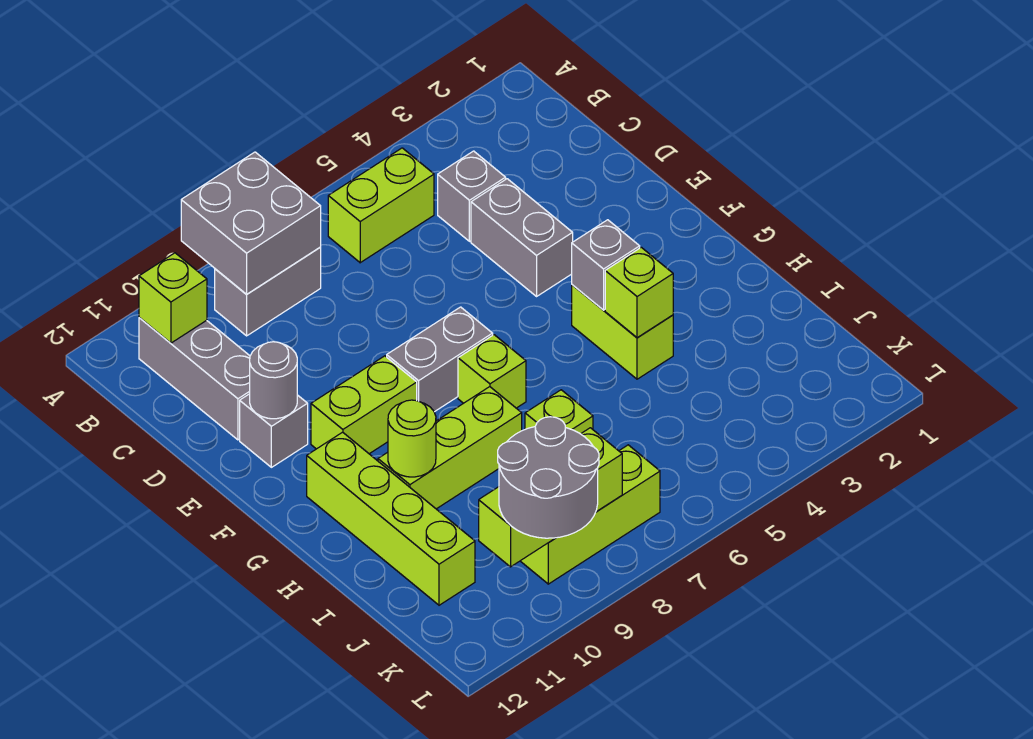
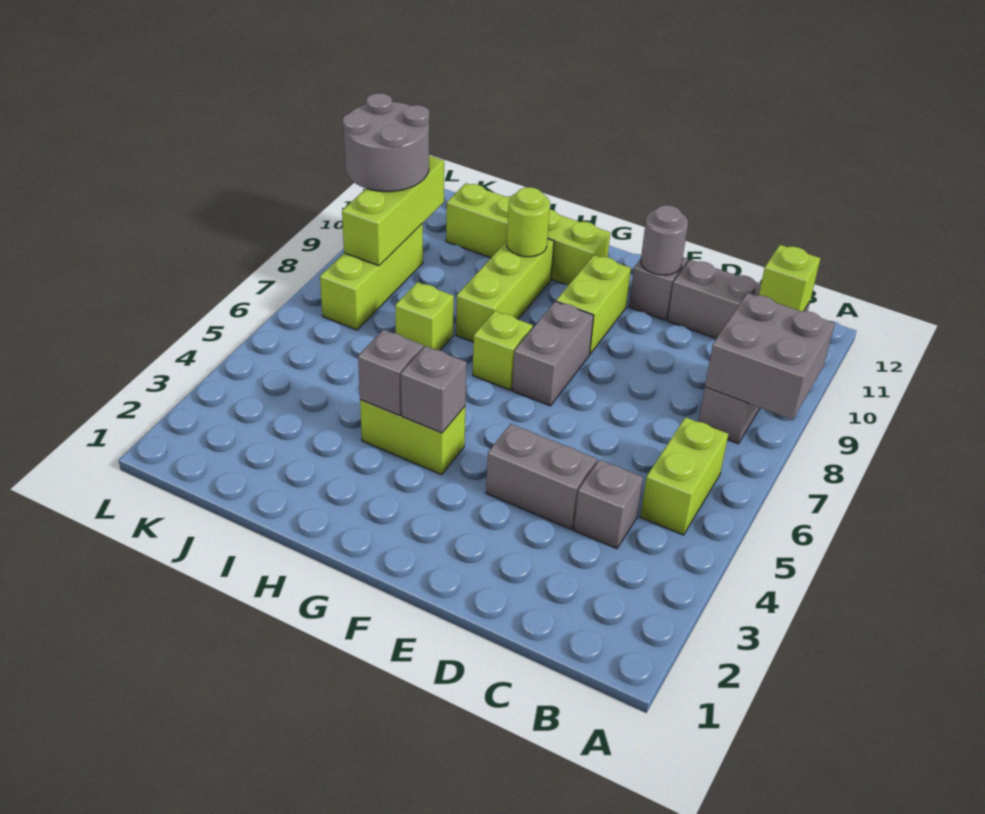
lime brick H4 level 2 -> grey brick H4 level 2

